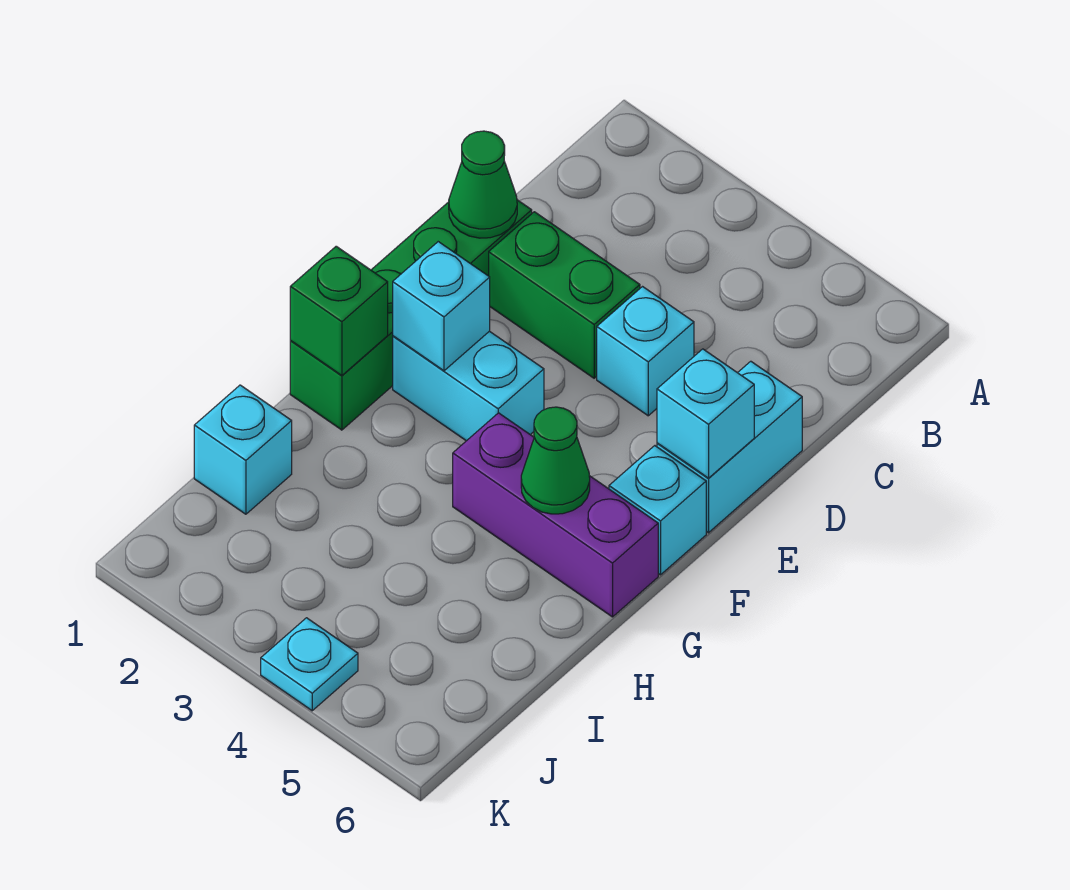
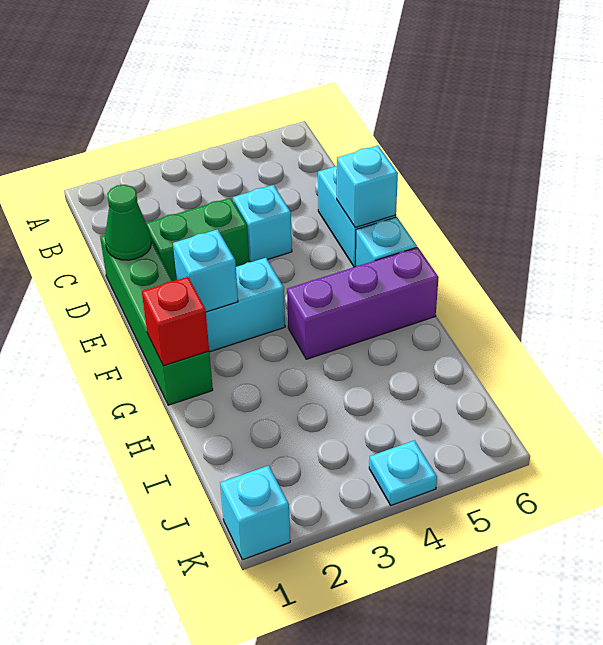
green brick G1 level 2 -> red brick G1 level 2
green cone G5 level 2 -> none
cyan brick I1 level 1 -> cyan brick K1 level 1

